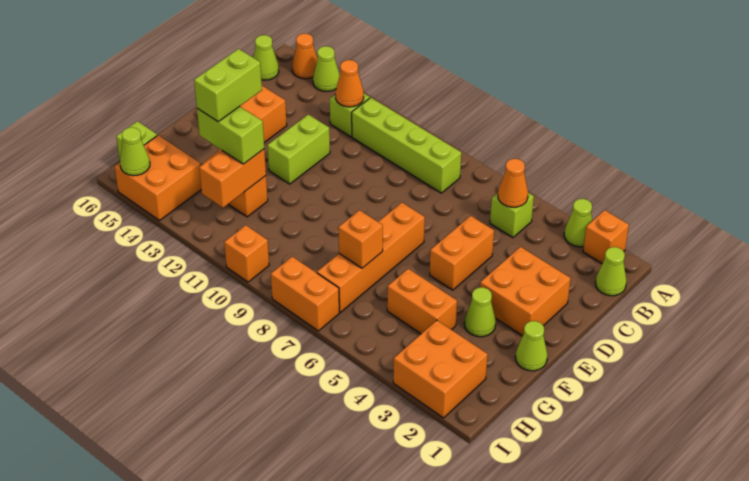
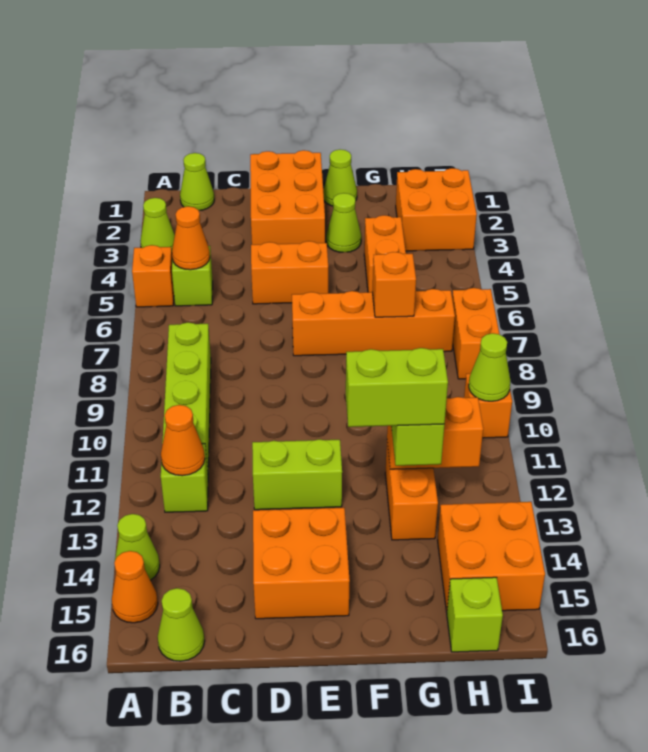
orange brick A2 level 1 -> orange brick A5 level 1
orange brick D2:E3 level 1 -> orange brick D1:E3 level 1
lime cone I15 level 2 -> lime cone I10 level 2

